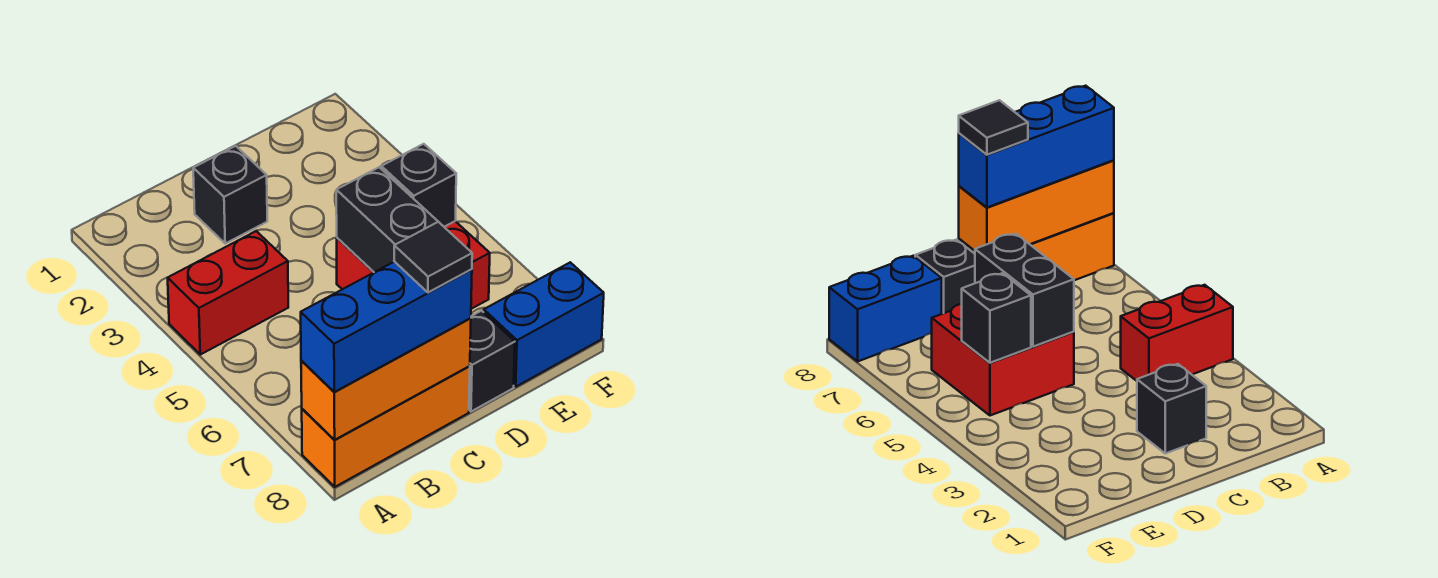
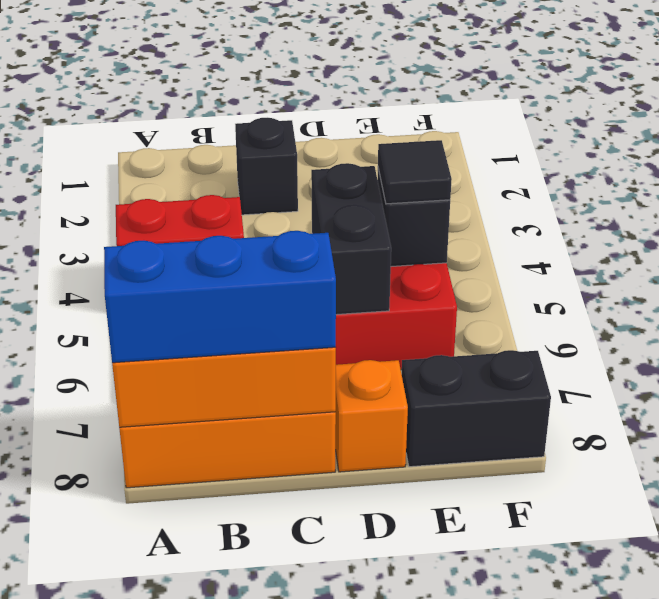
black tile C8 level 4 -> black tile E5 level 3
black brick D8 level 1 -> orange brick D8 level 1
blue brick E8:F8 level 1 -> black brick E8:F8 level 1

